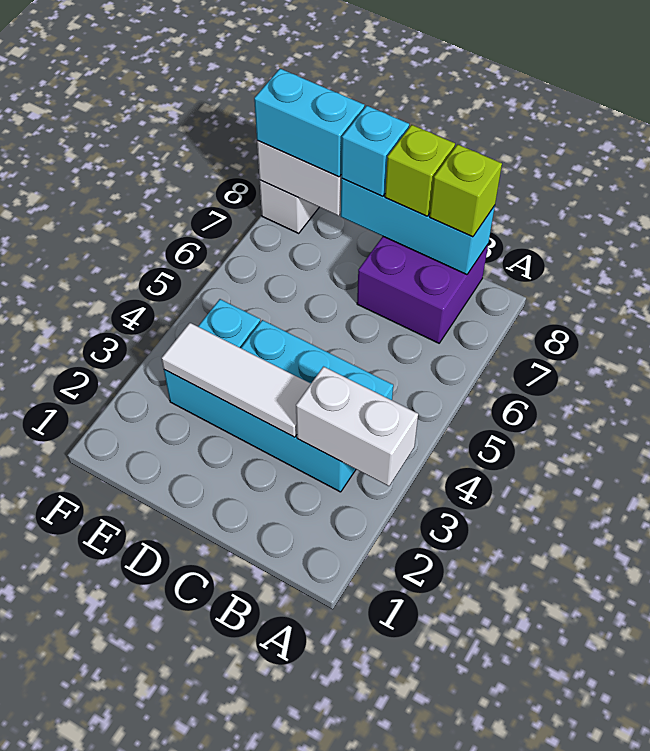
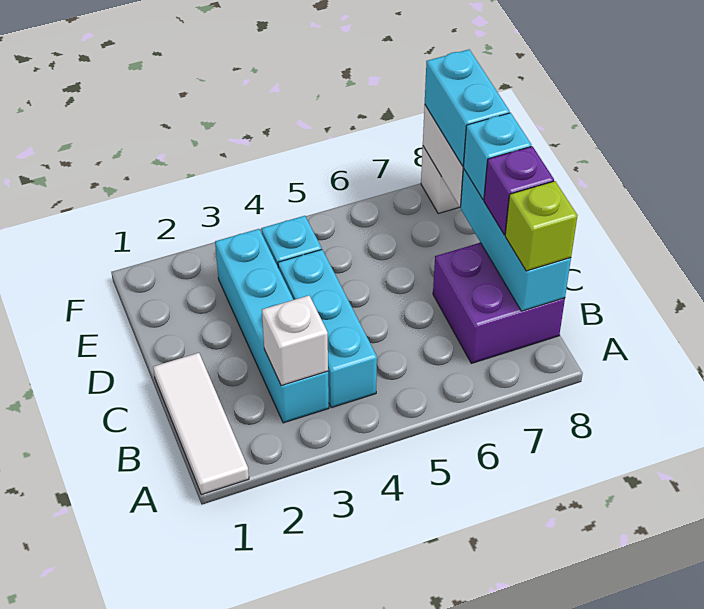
white brick A3:B3 level 2 -> white brick B3 level 2
white tile C3:E3 level 2 -> white tile A1:C1 level 1
lime brick C8 level 3 -> purple brick C8 level 3

